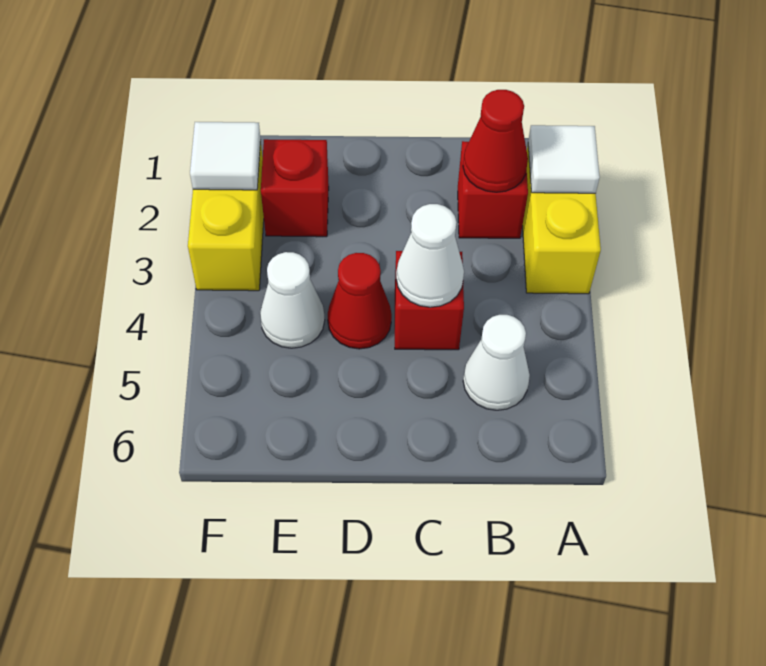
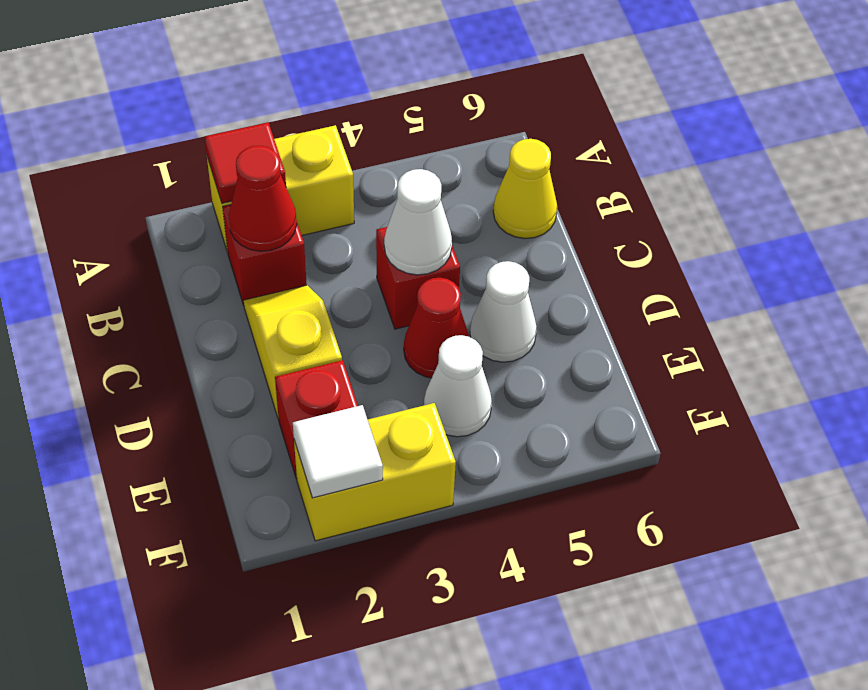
white tile A2 level 2 -> red tile A2 level 2
white cone B5 level 1 -> white cone D5 level 1
none -> yellow cone B6 level 1
none -> yellow slope C2:D2 level 1 top D

